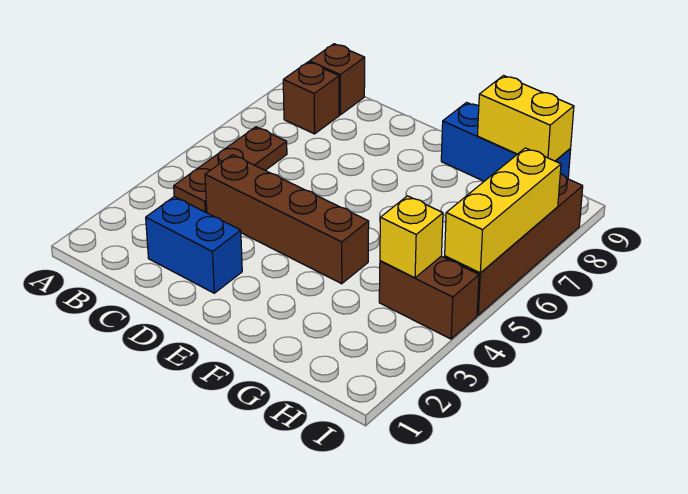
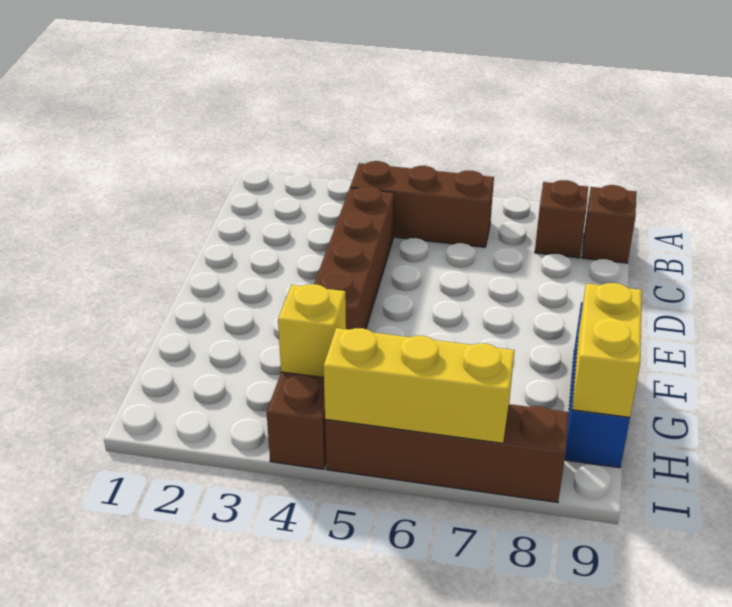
brown plate B4:B6 level 1 -> brown brick B4:B6 level 1
blue brick C2:D2 level 1 -> none

